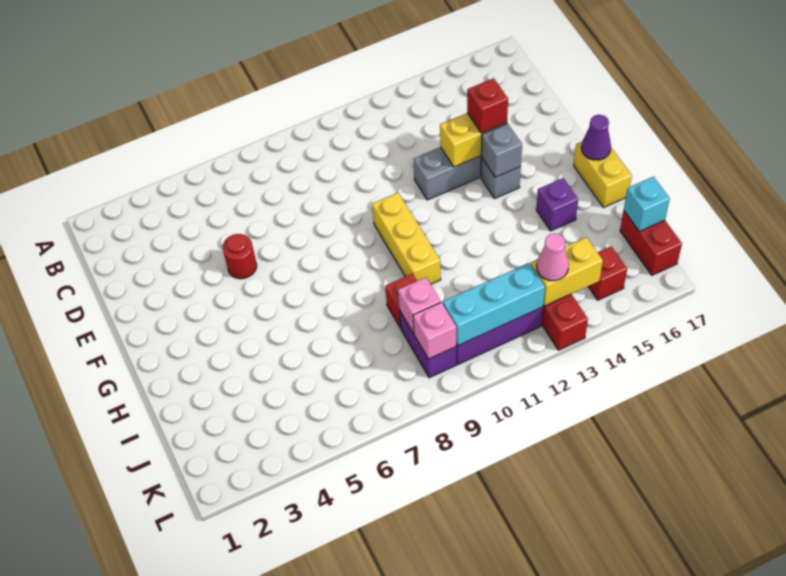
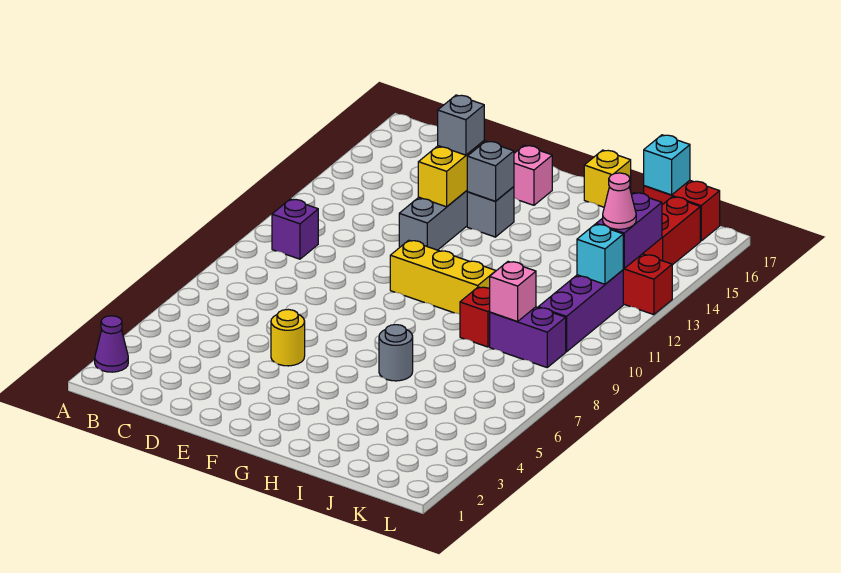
red round brick E5 level 1 -> yellow round brick E5 level 1
red brick E14 level 3 -> grey brick E14 level 3
yellow brick G17:H17 level 1 -> yellow brick H17 level 1
purple cone G17 level 2 -> purple cone A2 level 1
none -> grey round brick H6 level 1
purple brick H15 level 1 -> purple brick B10 level 1
pink brick K9 level 2 -> pink brick F16 level 1
cyan brick K10:K12 level 2 -> cyan brick K12 level 2
yellow brick K13:K14 level 2 -> purple brick K13:K14 level 2
red brick K15 level 1 -> red brick K15:K16 level 1

